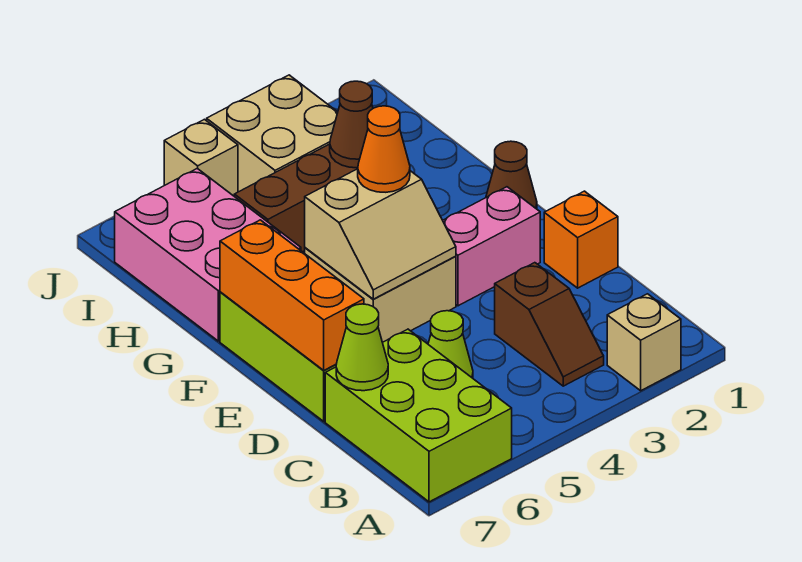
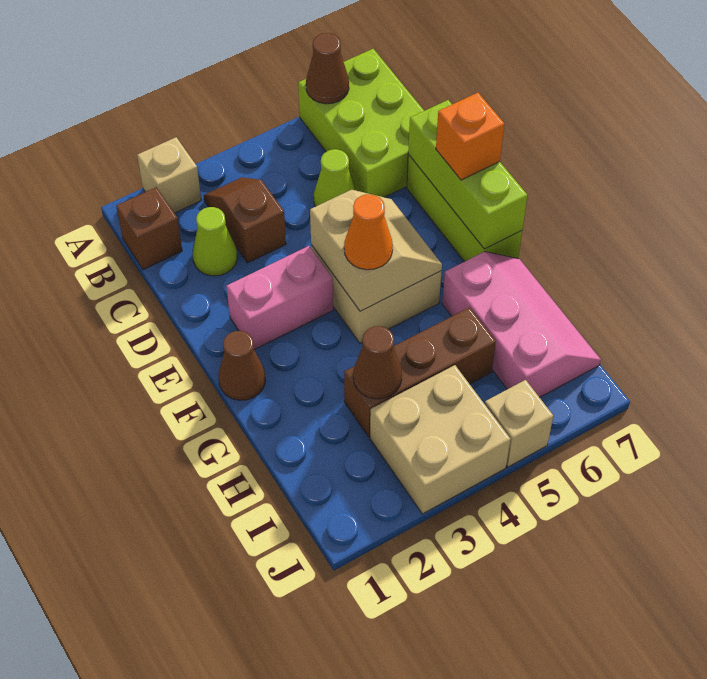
none -> brown cone A6 level 2
none -> brown brick B1 level 1
lime cone C7 level 2 -> lime cone C2 level 1
orange brick D1 level 1 -> orange brick E7 level 3
orange brick D7:F7 level 2 -> lime brick D7:F7 level 2
tan slope E4:F5 level 2 top F -> tan slope E4:F5 level 2 top 4
pink brick G6:I7 level 1 -> pink slope G6:I7 level 1 top 6

